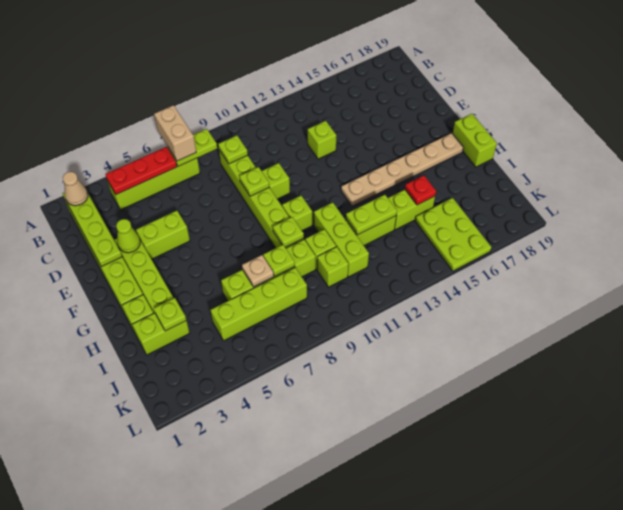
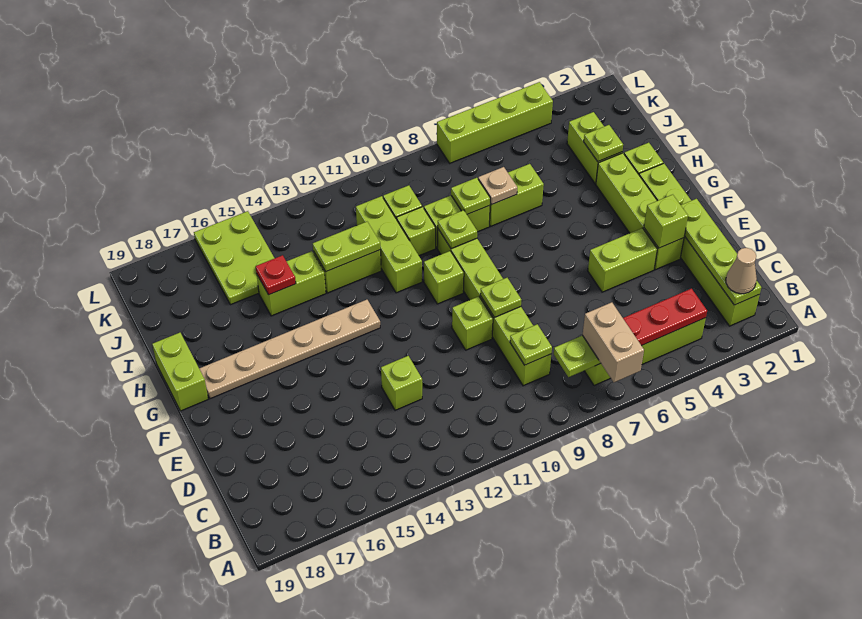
lime cone E3 level 2 -> lime brick E3 level 2
lime brick I2:I3 level 1 -> lime brick I3:J3 level 1
lime brick J5:J8 level 1 -> lime brick L4:L7 level 1

